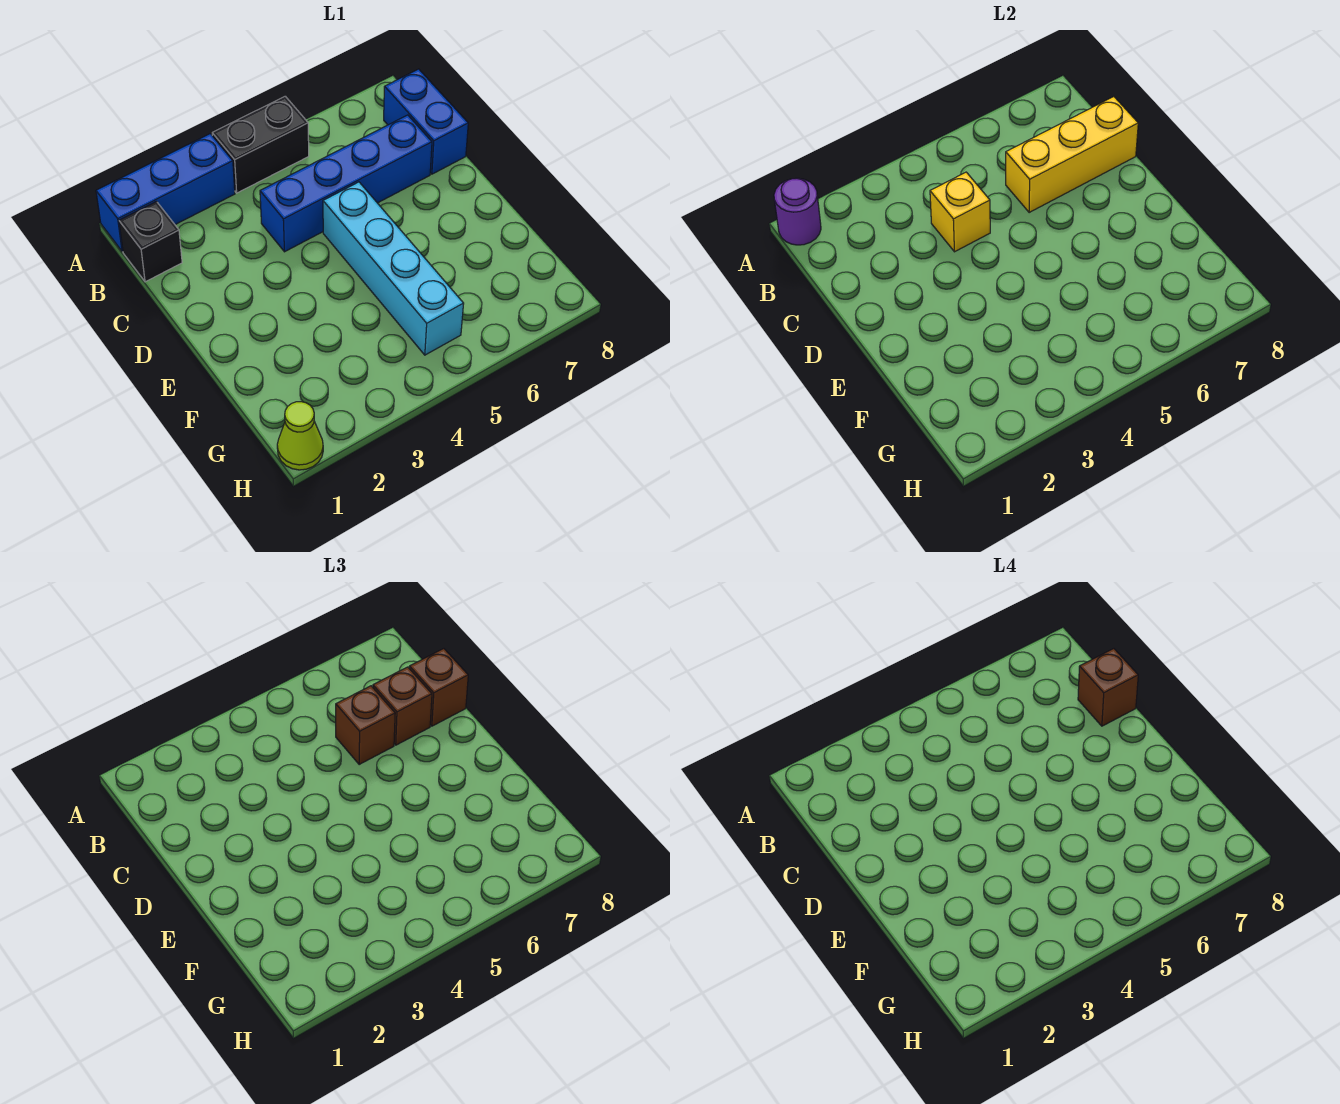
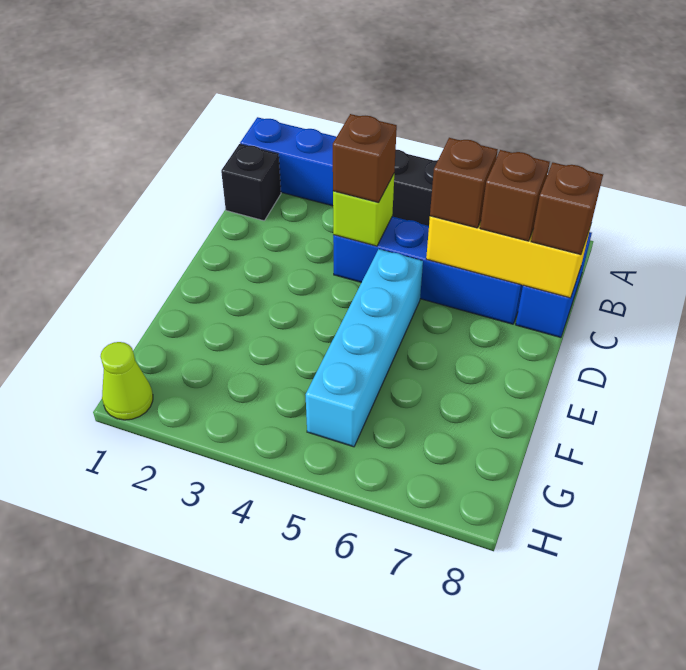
purple round brick A1 level 2 -> none
yellow brick C4 level 2 -> lime brick C4 level 2
brown brick C8 level 4 -> brown brick C4 level 3

